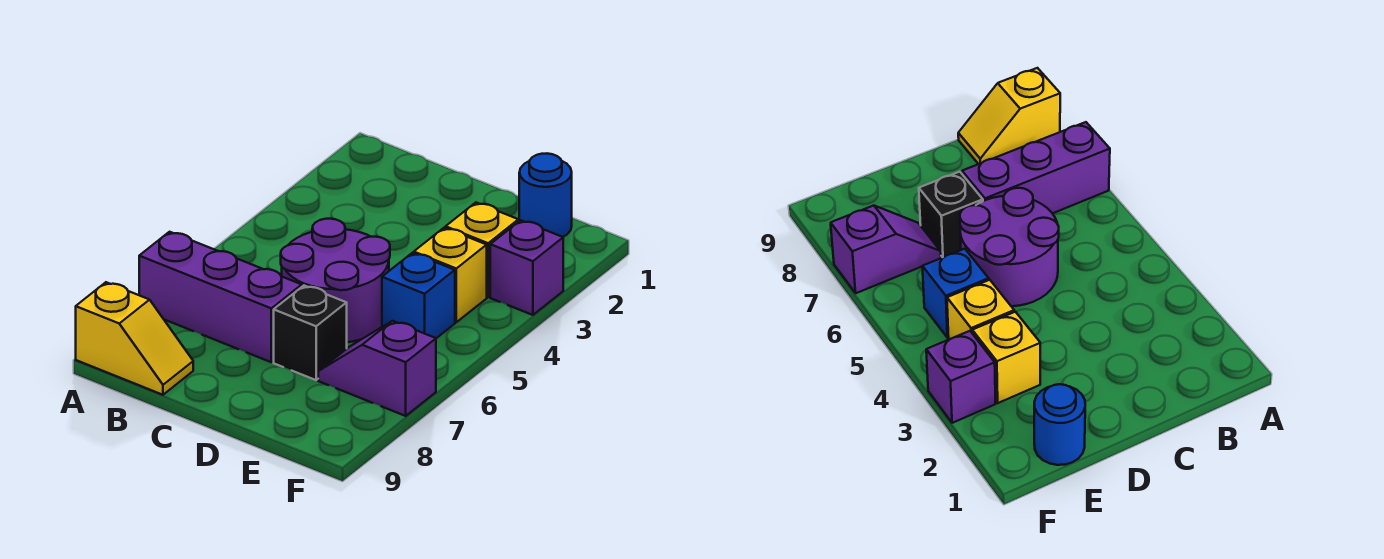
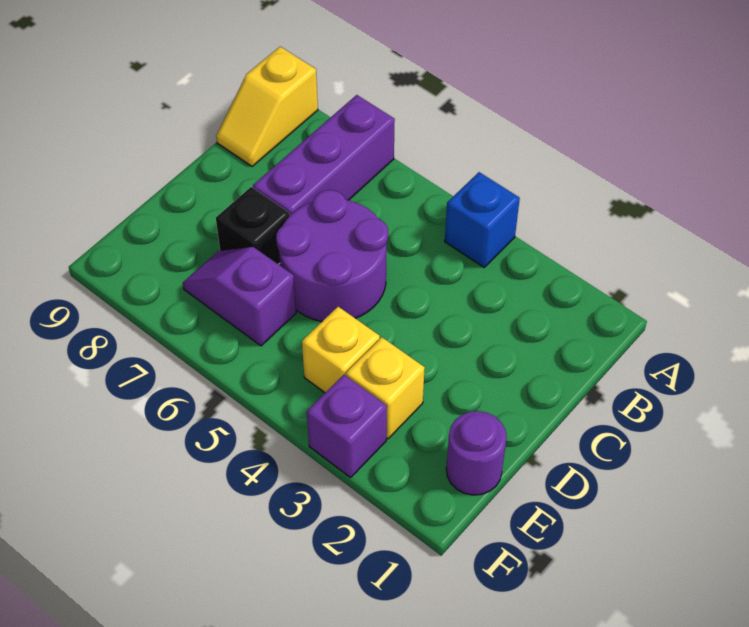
blue round brick E1 level 1 -> purple round brick E1 level 1
blue brick E5 level 1 -> blue brick A4 level 1
purple slope E7:F7 level 1 top F -> purple slope E6:E7 level 1 top 6

